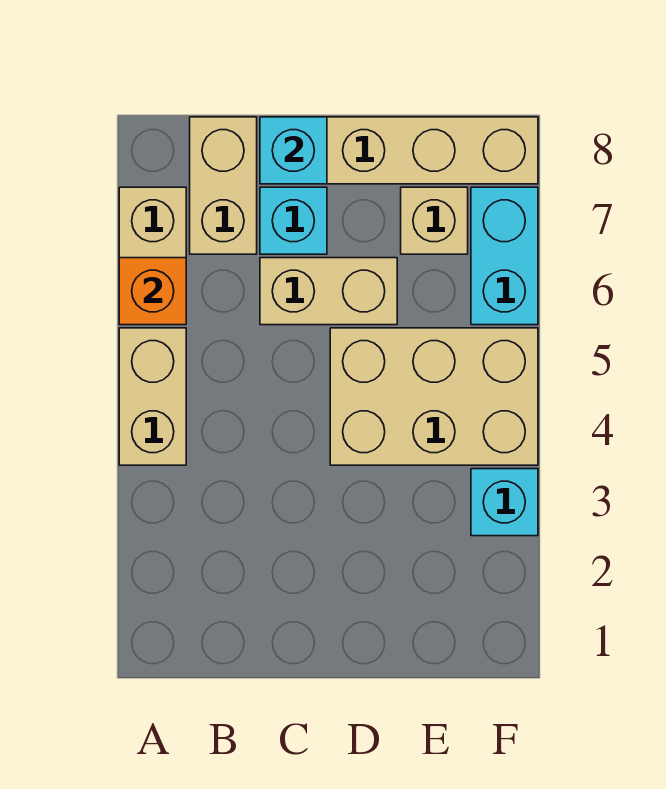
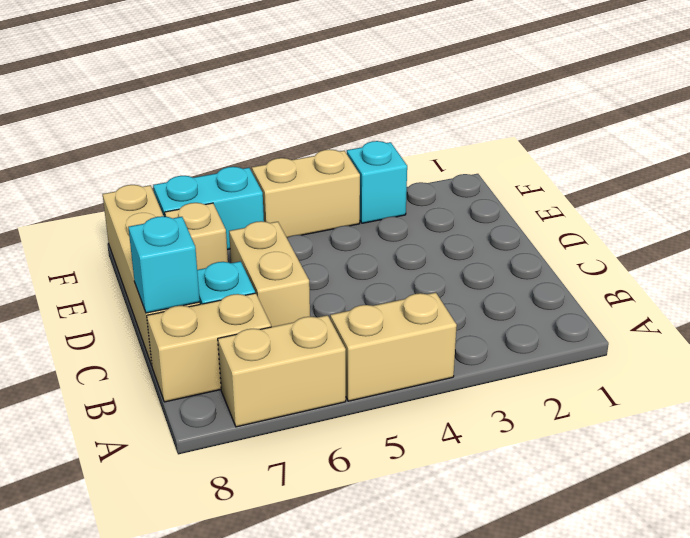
orange brick A6 level 2 -> none
tan brick D4:F5 level 1 -> tan brick F4:F5 level 1

